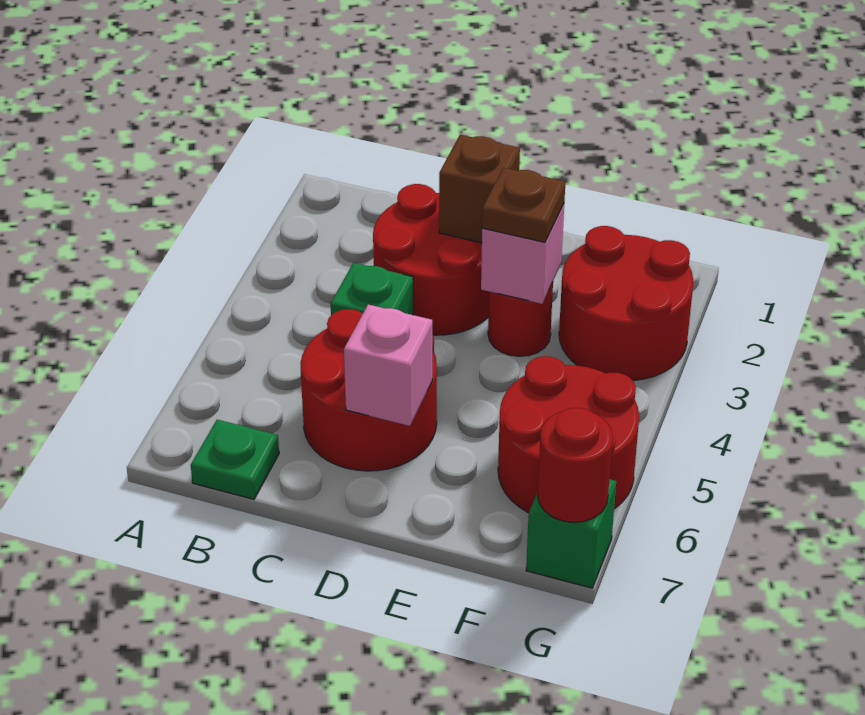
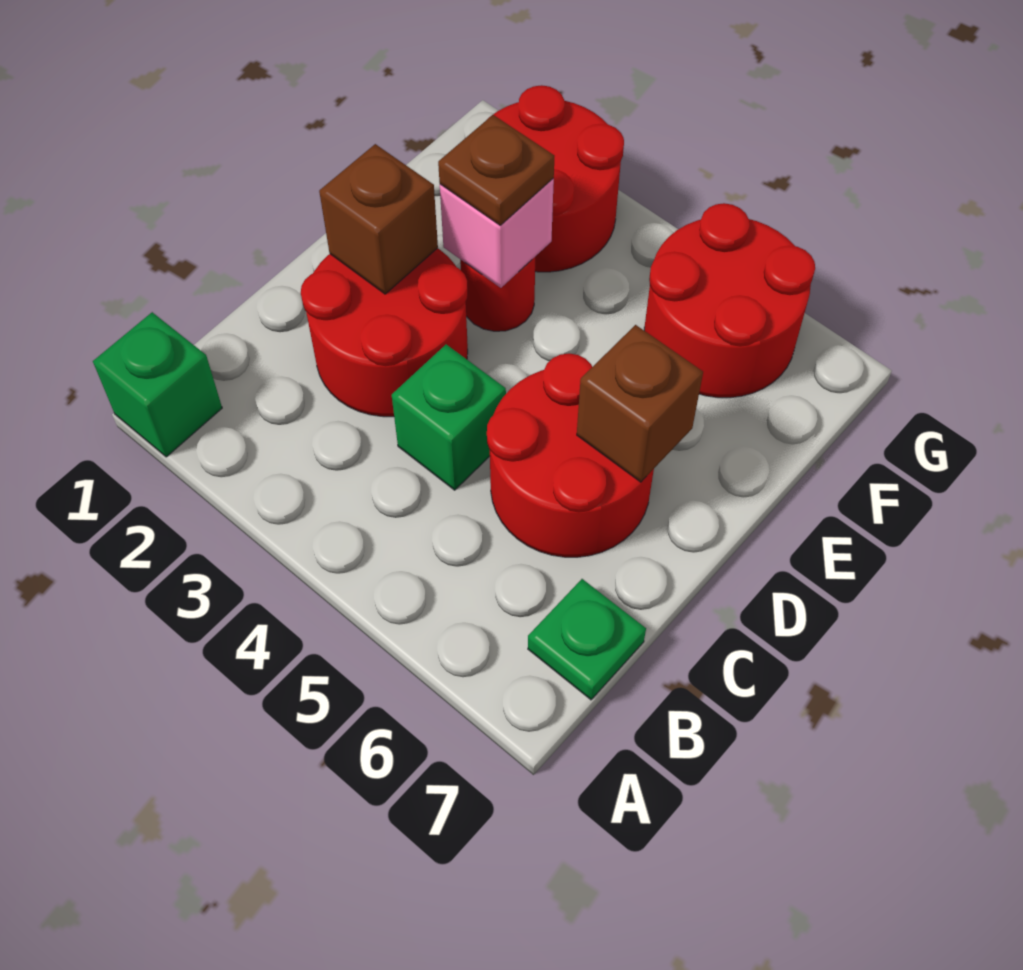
pink brick D6 level 2 -> brown brick D6 level 2
green brick G7 level 1 -> green brick A1 level 1
red round brick G7 level 2 -> none

